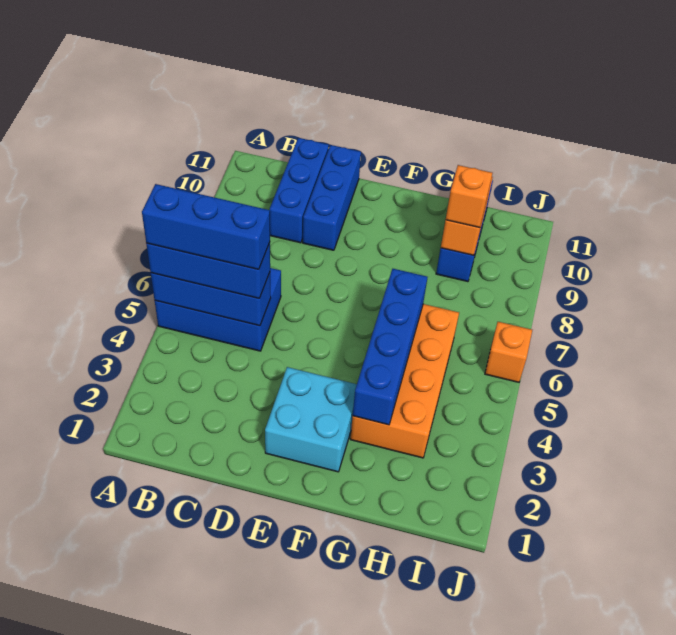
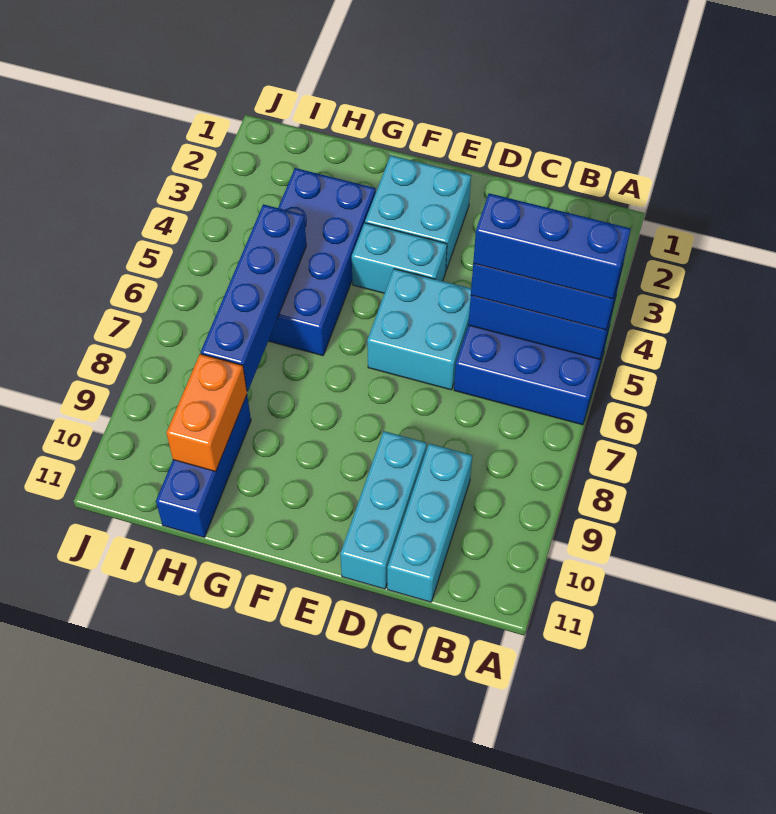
blue brick C9:C11 level 1 -> cyan brick C9:C11 level 1
none -> cyan brick D5:E6 level 1
blue brick D9:D11 level 1 -> cyan brick D9:D11 level 1
none -> cyan brick E4:F4 level 1
orange brick G3:H6 level 1 -> blue brick G3:H6 level 1
blue brick G3:G6 level 2 -> blue brick H5:H8 level 2
orange brick H9 level 3 -> none
orange brick J6 level 1 -> none

